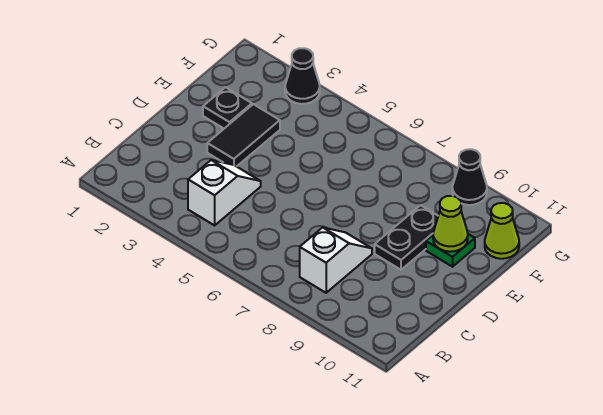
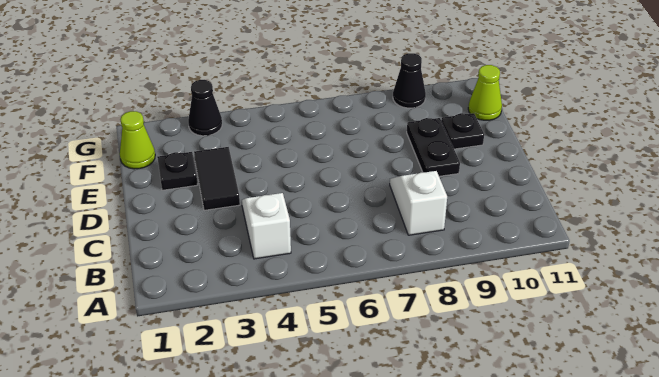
green plate E10 level 1 -> black plate E10 level 1
lime cone E10 level 2 -> lime cone F1 level 1

